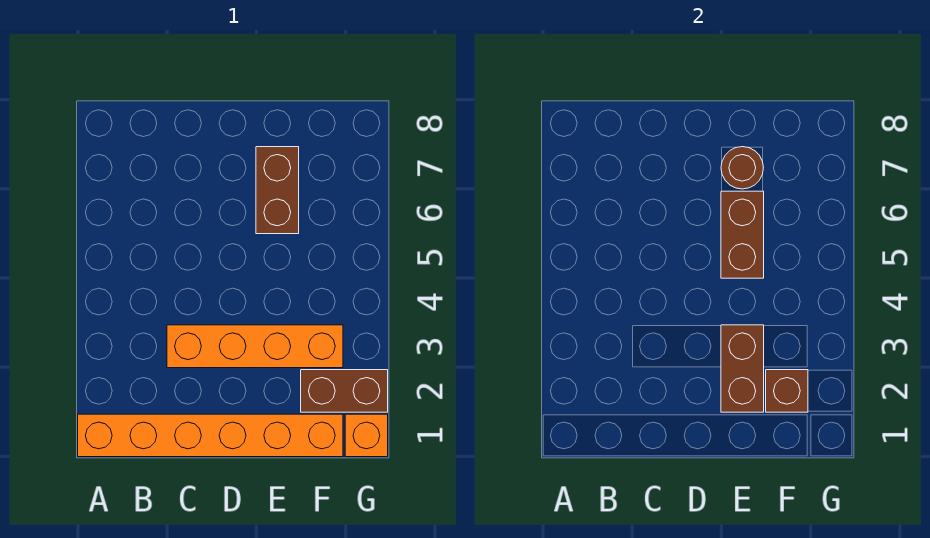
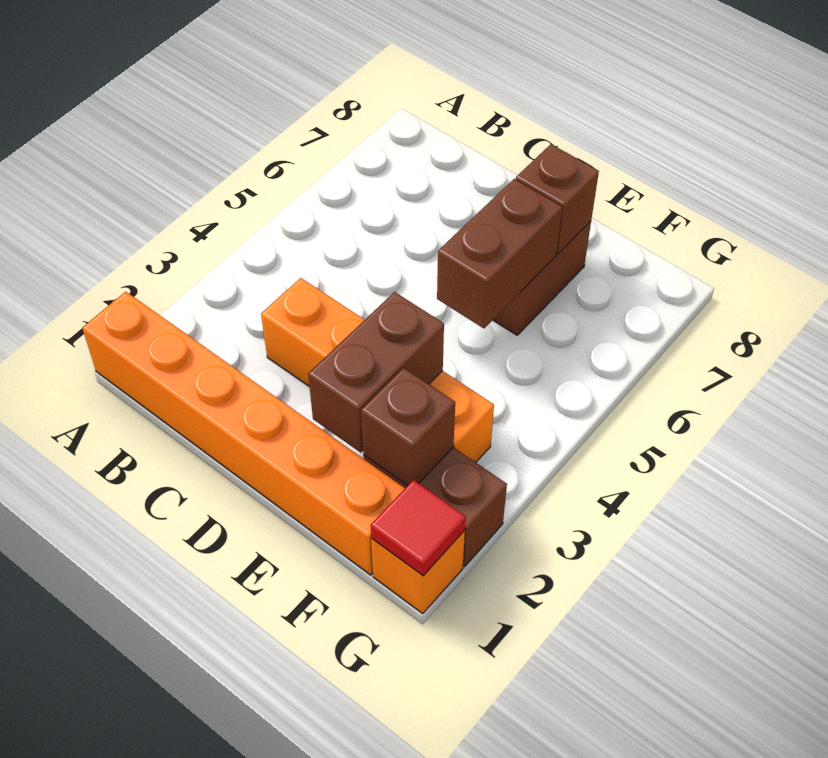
brown round brick E7 level 2 -> brown brick E7 level 2
none -> red tile G1 level 2

